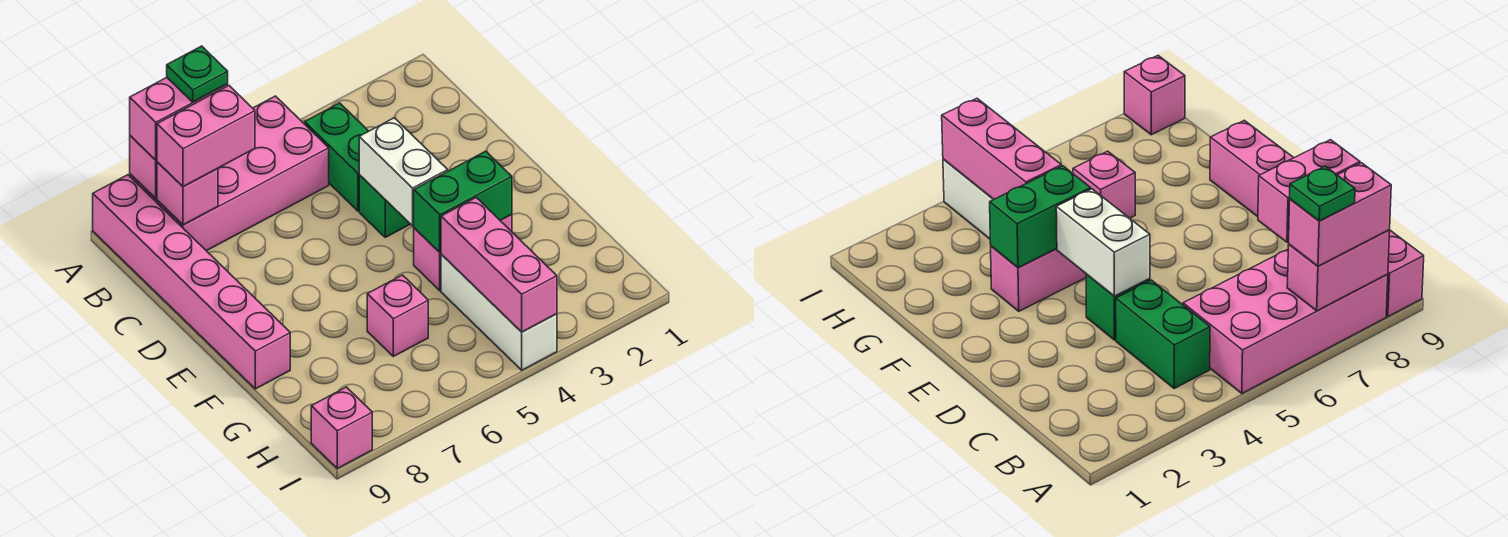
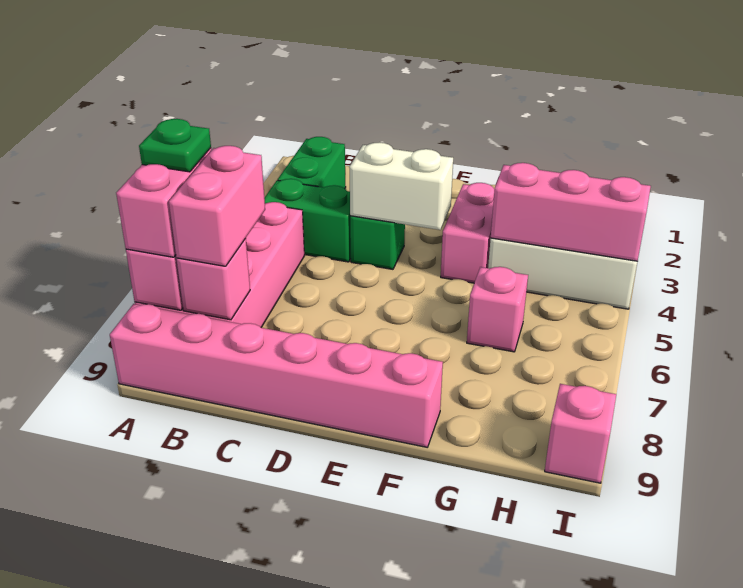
green brick F3:F4 level 2 -> green brick B2:B3 level 1

